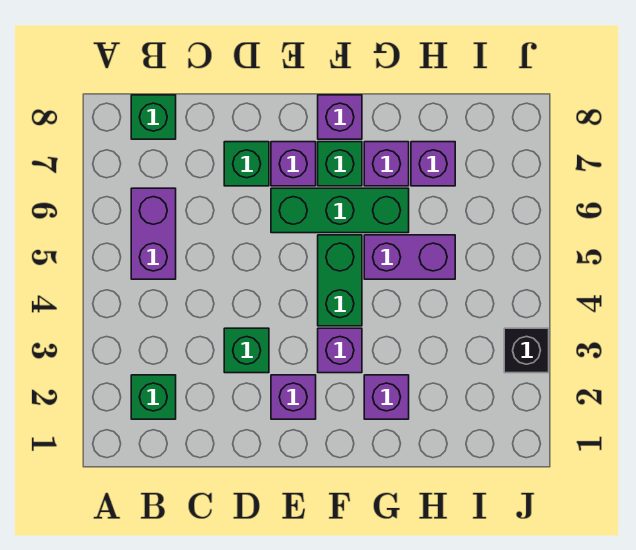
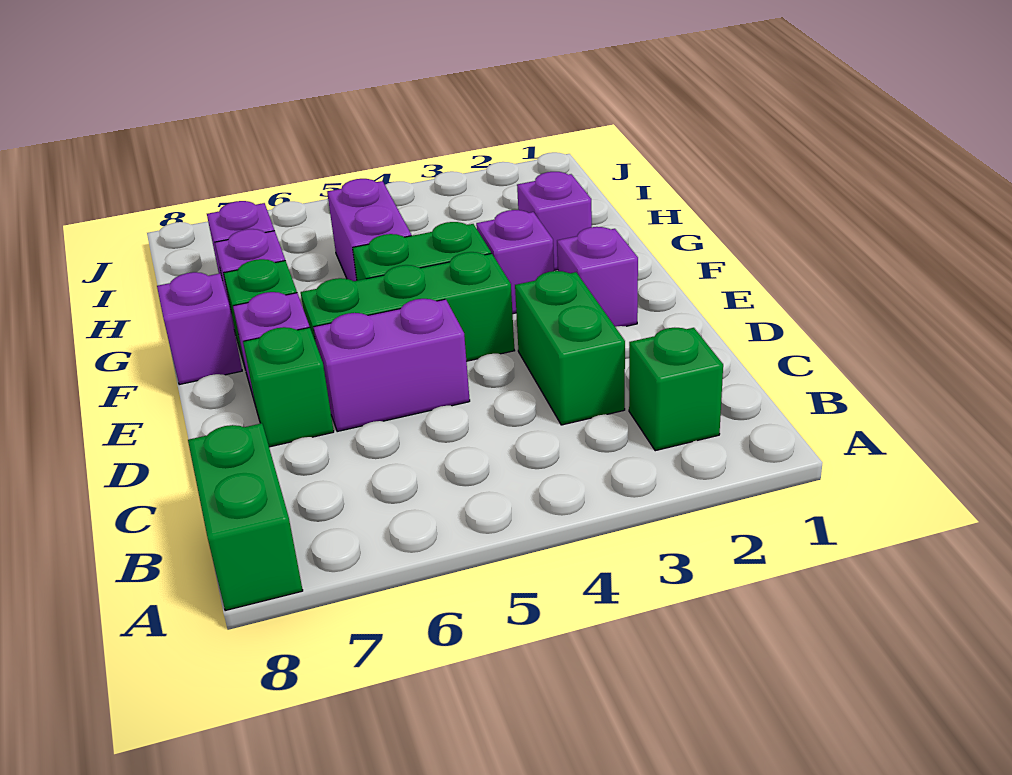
purple brick B5:B6 level 1 -> purple brick D5:D6 level 1
green brick B8 level 1 -> green brick A8:B8 level 1
green brick D3 level 1 -> green brick C3:D3 level 1
green brick E6:G6 level 1 -> green brick E4:E6 level 1
black brick J3 level 1 -> none

